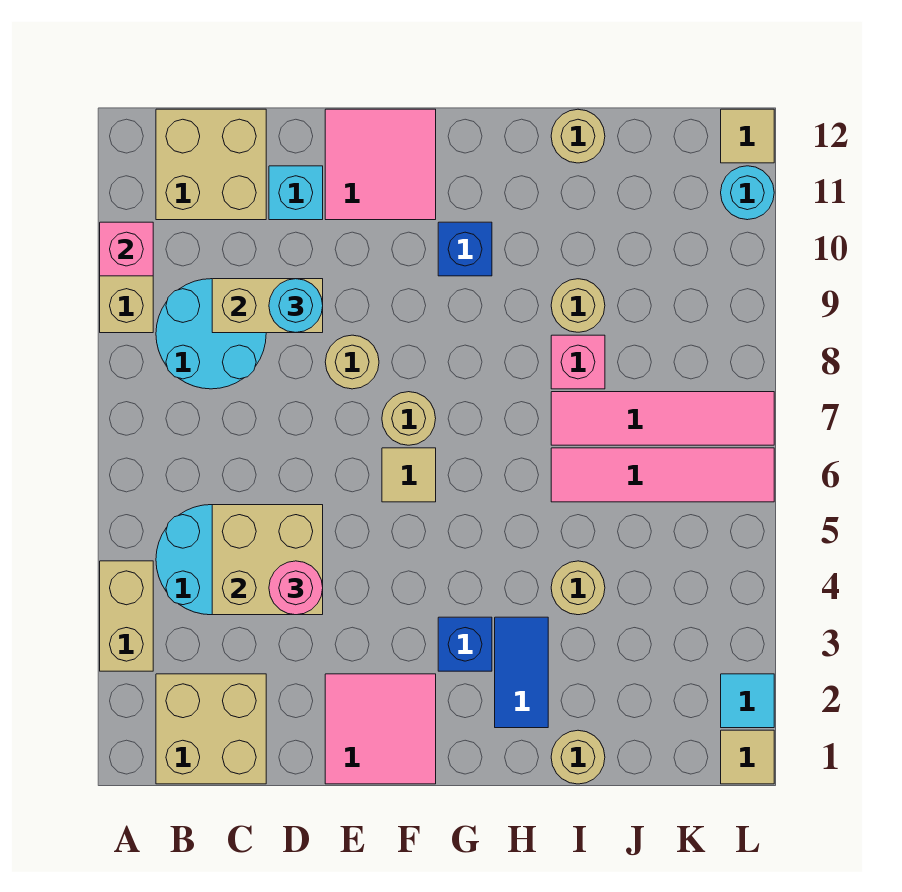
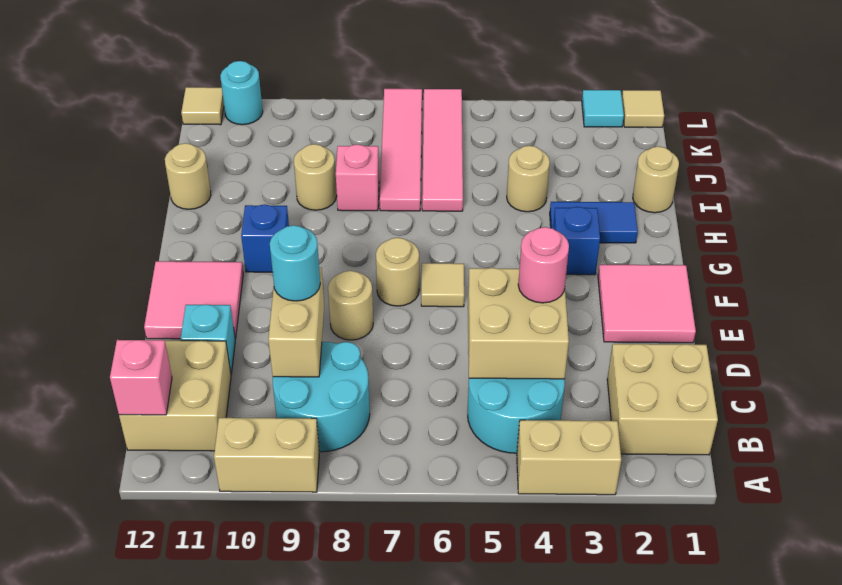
pink brick A10 level 2 -> pink brick B12 level 2

